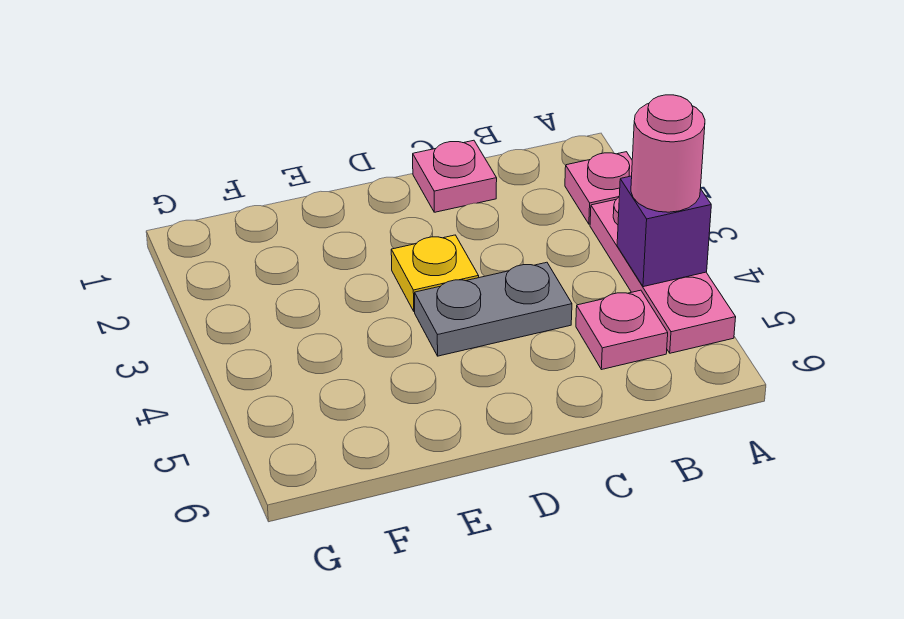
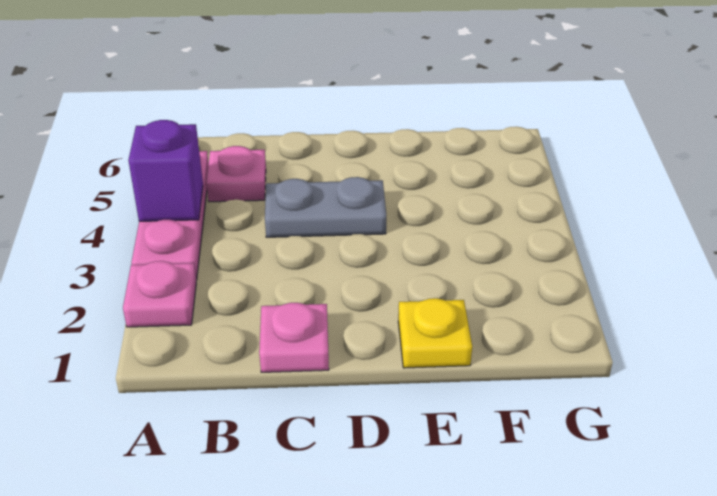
pink round brick A4 level 3 -> none
yellow plate D3 level 1 -> yellow plate E1 level 1

